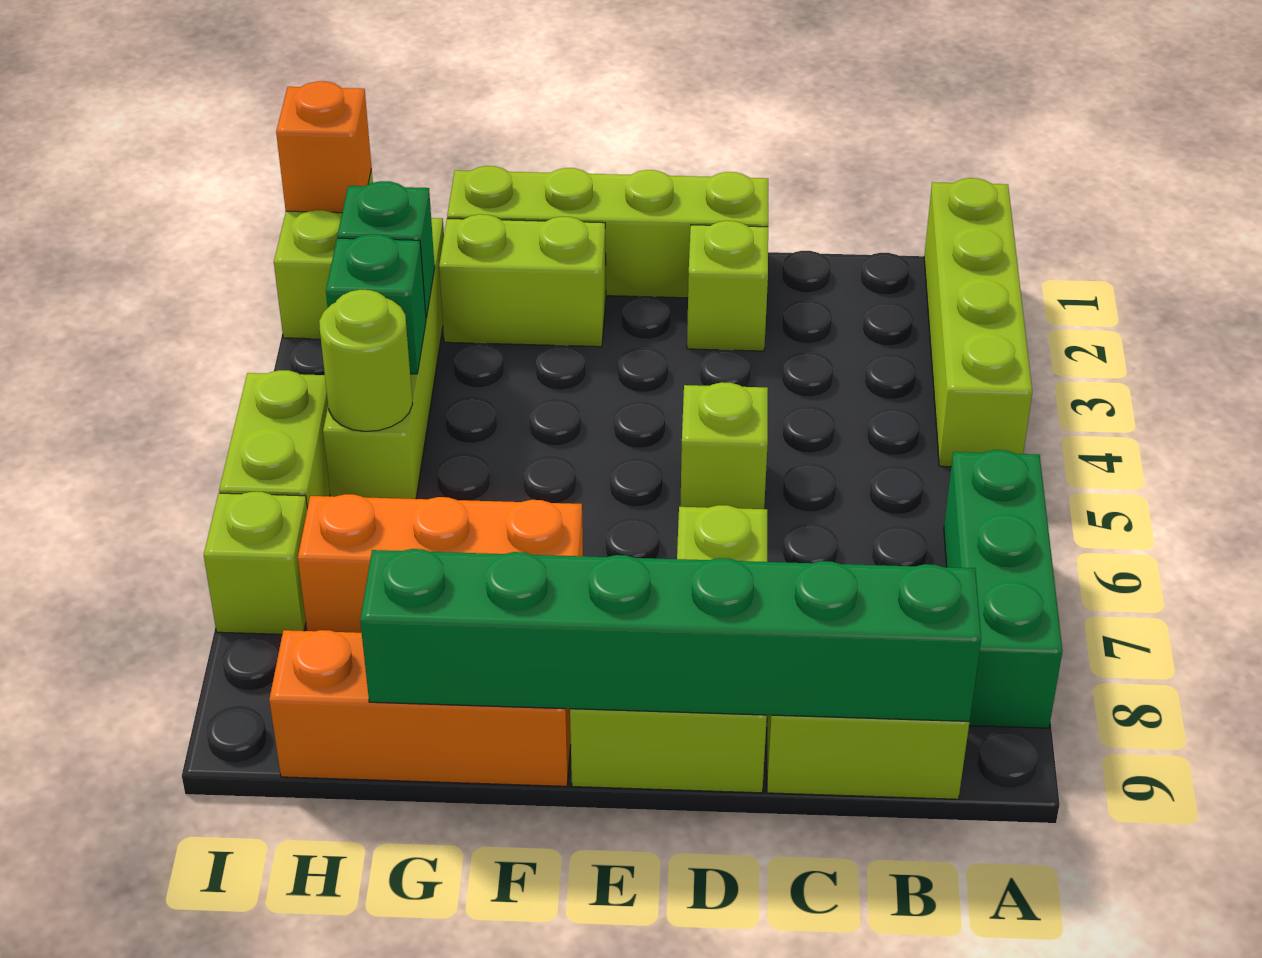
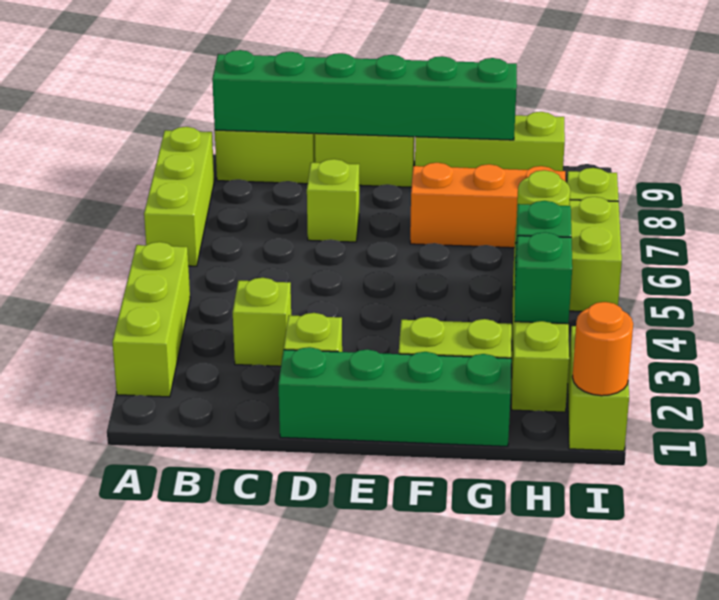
lime brick A1:A4 level 1 -> lime brick A2:A4 level 1
green brick A6:A8 level 1 -> lime brick A6:A8 level 1
lime brick D1:G1 level 1 -> green brick D1:G1 level 1
lime brick D5 level 1 -> lime brick C3 level 1
orange brick F9:H9 level 1 -> lime brick F9:H9 level 1
orange brick I1 level 2 -> orange round brick I1 level 2

